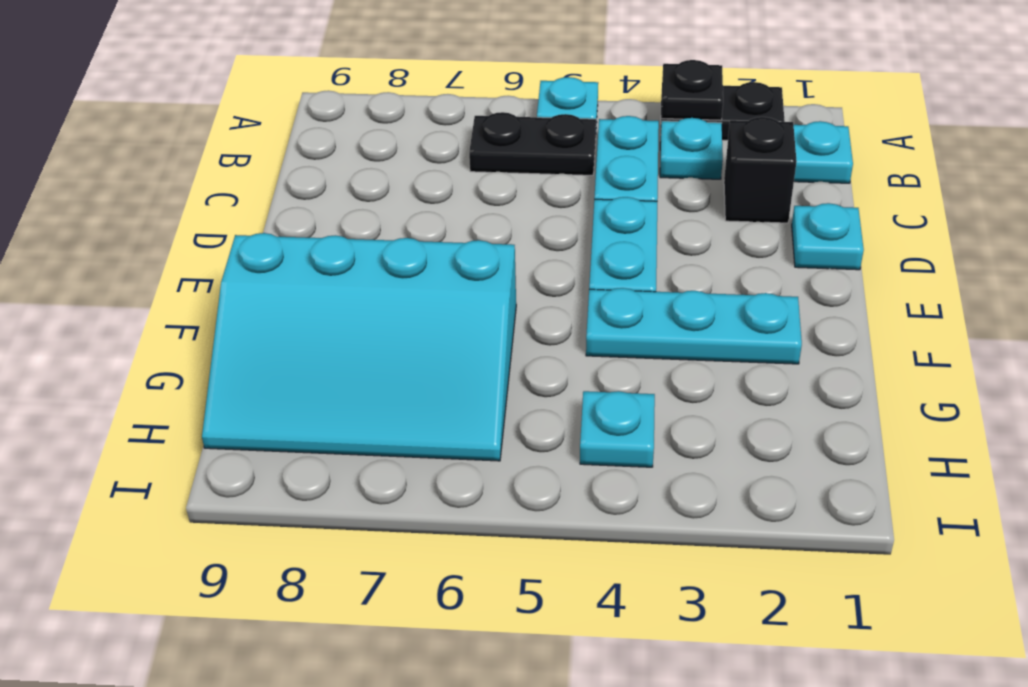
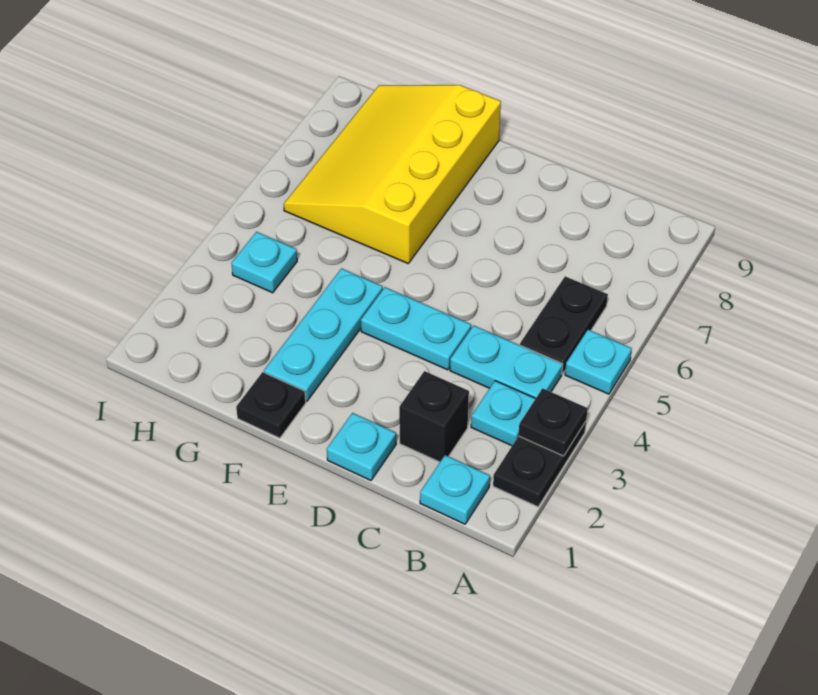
none -> black plate F1 level 1
cyan slope F6:H9 level 1 top F -> yellow slope F6:H9 level 1 top F

